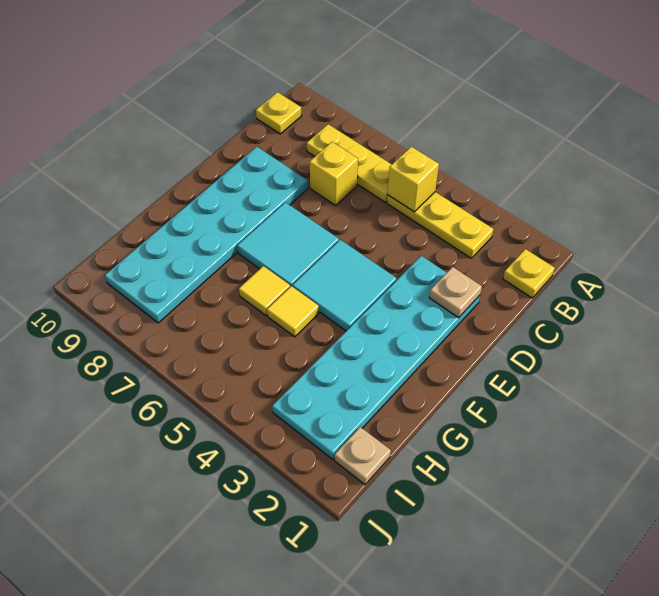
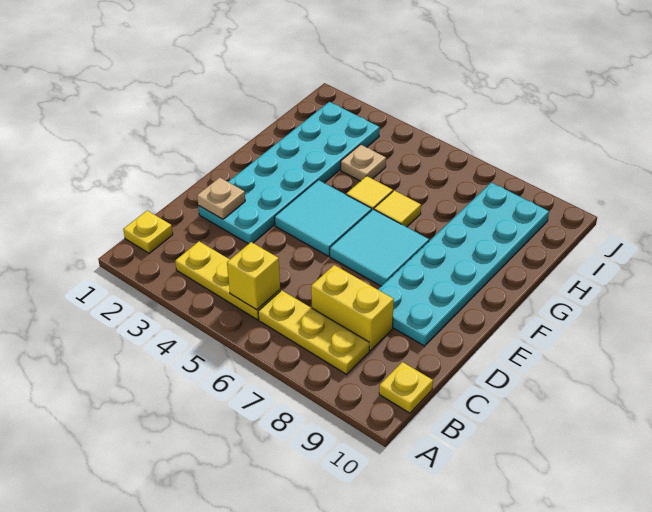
yellow brick C7 level 1 -> yellow brick C7:C8 level 1
tan plate I1 level 1 -> tan plate H4 level 1

